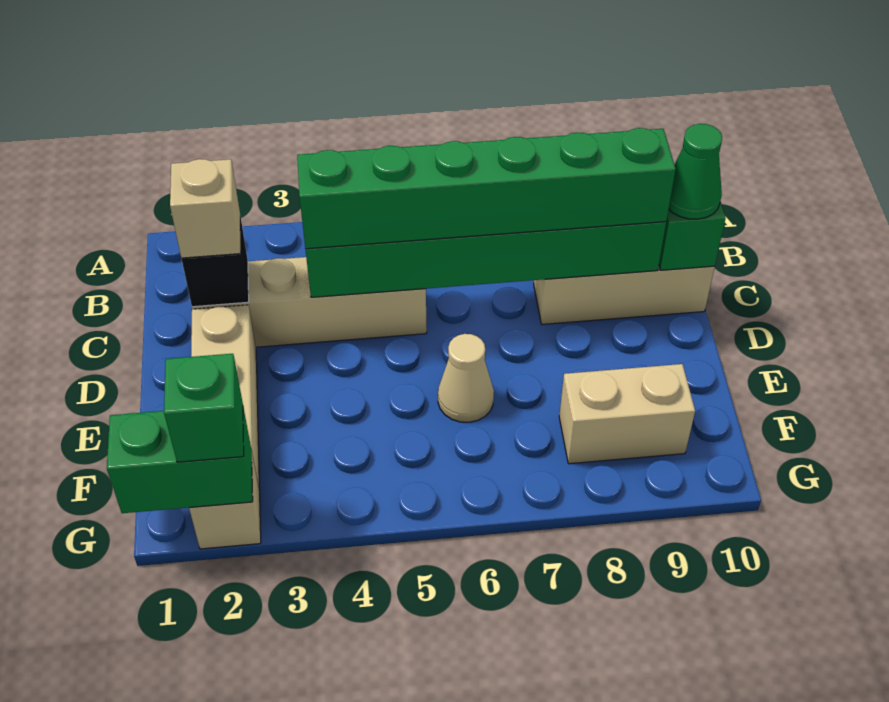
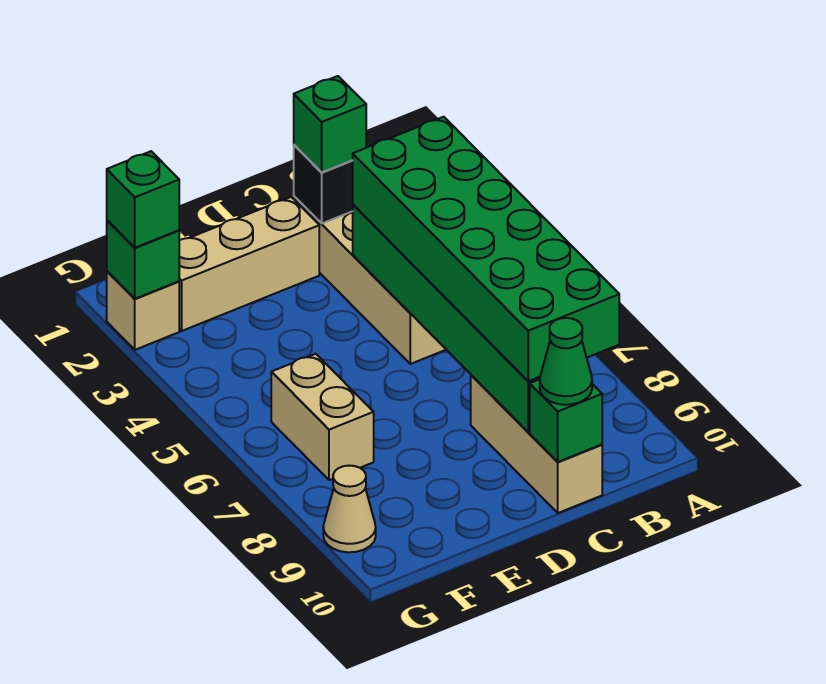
tan brick C2 level 3 -> green brick C2 level 3
green brick C4:C9 level 3 -> green brick B4:C9 level 3
tan cone E6 level 1 -> tan cone G9 level 1
tan brick F8:F9 level 1 -> tan brick F6:F7 level 1
green brick G1:G2 level 2 -> green brick G2 level 2

